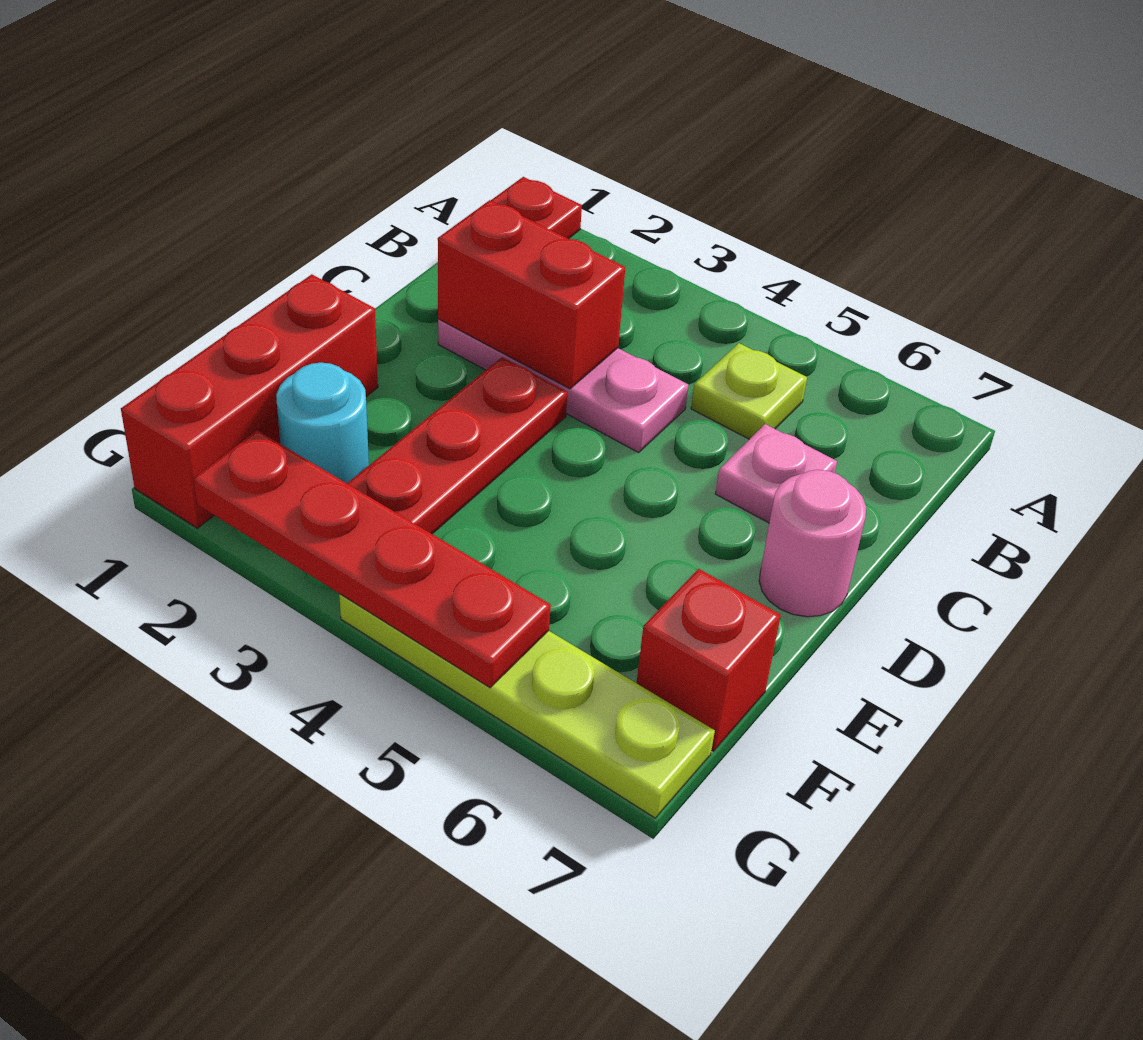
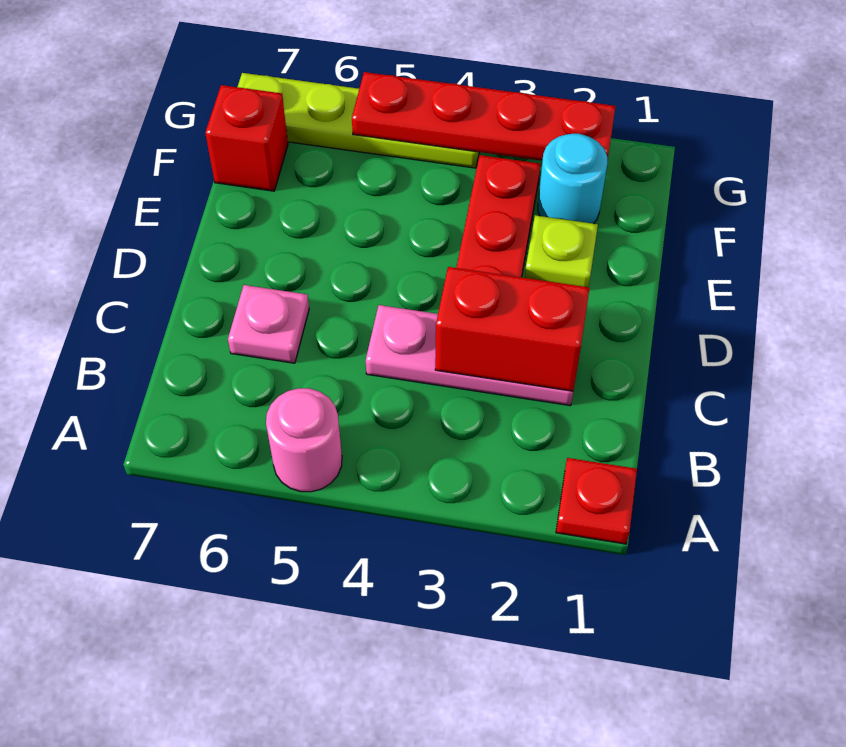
lime plate B5 level 1 -> lime plate E2 level 1
pink round brick D7 level 1 -> pink round brick A5 level 1
red brick E1:G1 level 1 -> none

